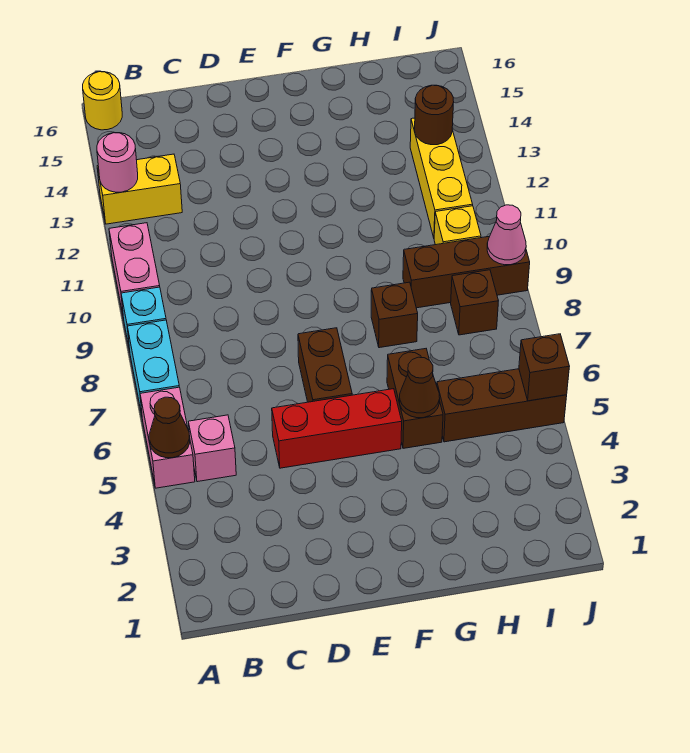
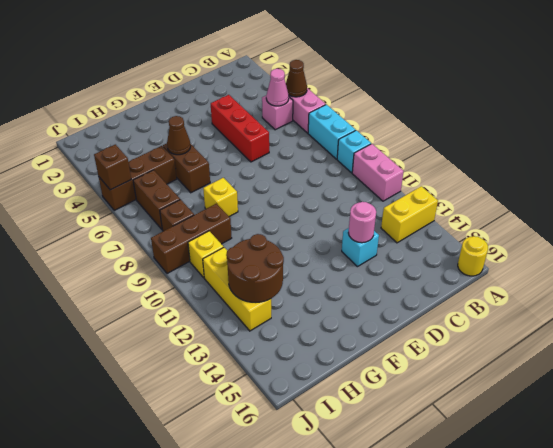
pink round brick A13 level 2 -> pink round brick D13 level 2
red brick D5:F5 level 1 -> red brick D4:D6 level 1
none -> cyan brick D13 level 1
brown brick E6:E7 level 1 -> brown brick I6:I7 level 1
brown brick G8 level 1 -> yellow brick G8 level 1
brown round brick I13 level 2 -> brown round brick H12:I13 level 2
pink cone J9 level 2 -> pink cone B5 level 2

